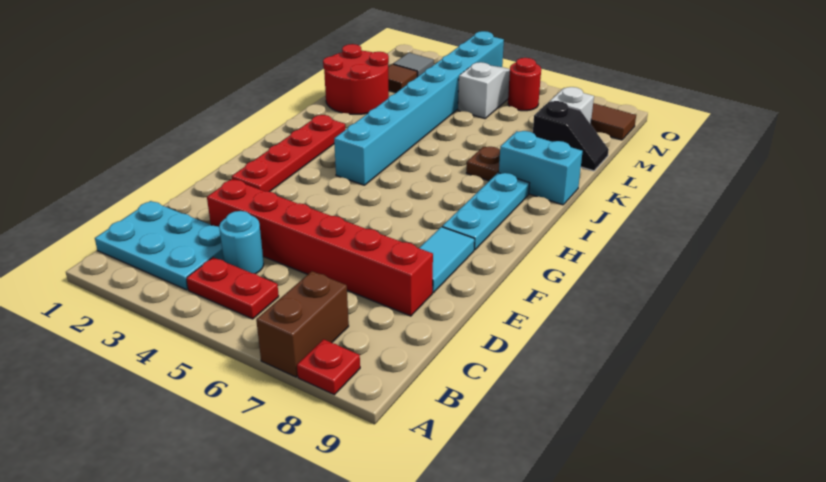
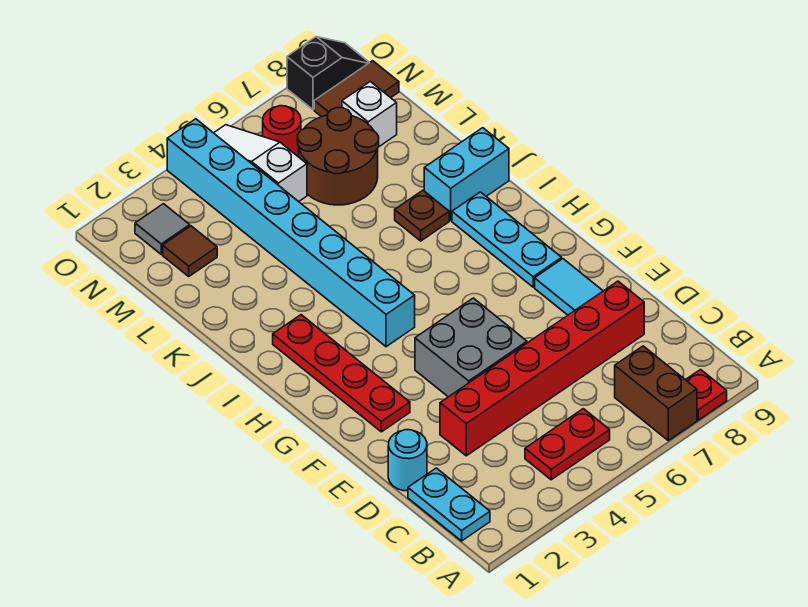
cyan plate B1:C3 level 1 -> cyan plate B1:C1 level 1
cyan round brick C4 level 1 -> cyan round brick D1 level 1
none -> grey brick E4:F5 level 1
red round brick K1:L2 level 1 -> none
none -> brown round brick L6:M7 level 1
black slope L8:L9 level 1 top 8 -> black slope O8:O9 level 1 top 8

